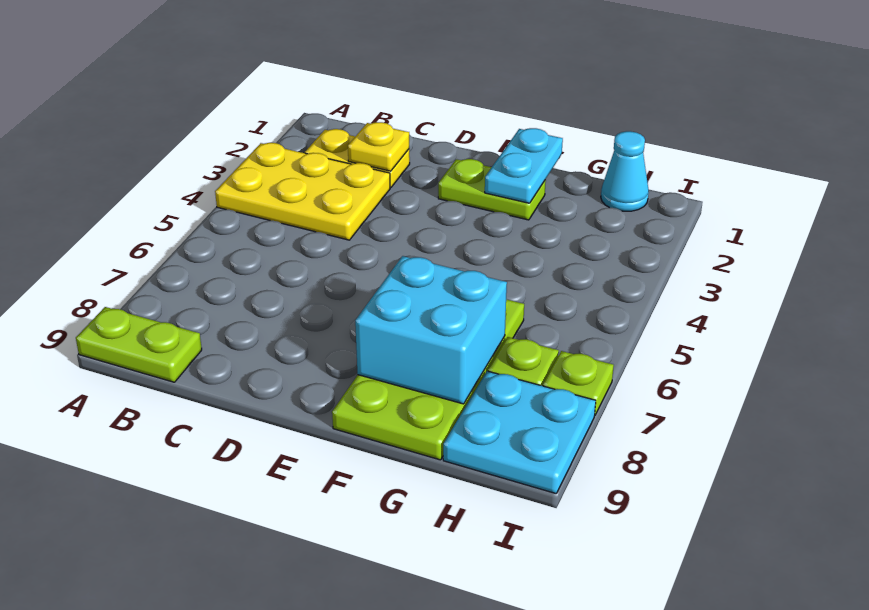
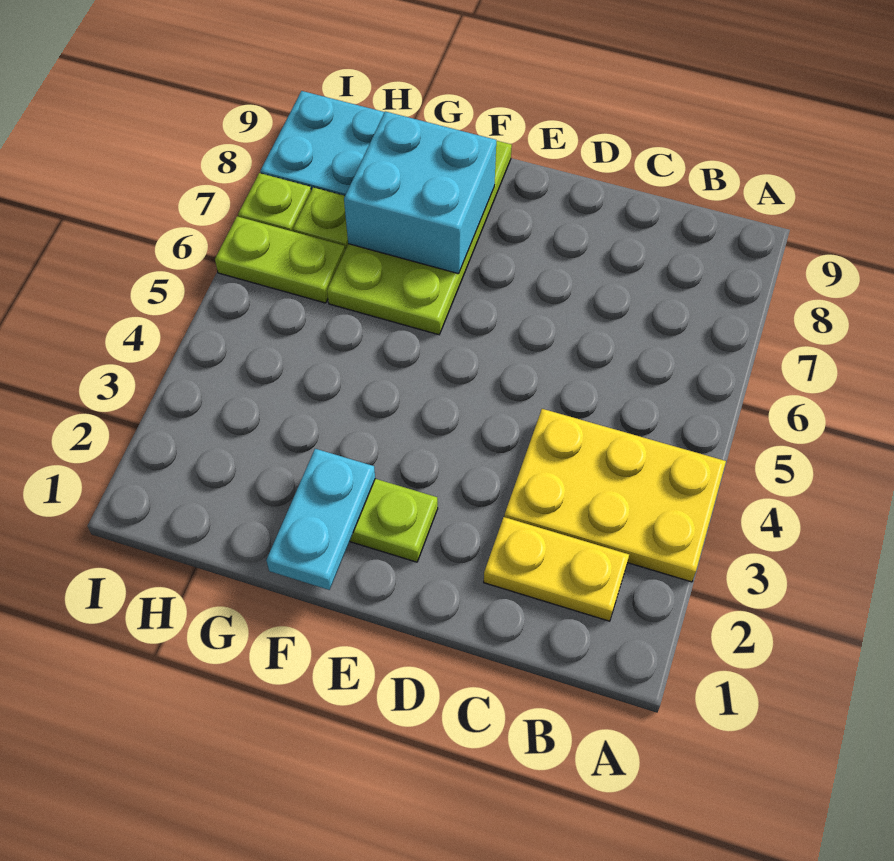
lime plate A9:B9 level 1 -> lime plate H6:I6 level 1
yellow plate C2 level 2 -> none
cyan cone H1 level 1 -> none

